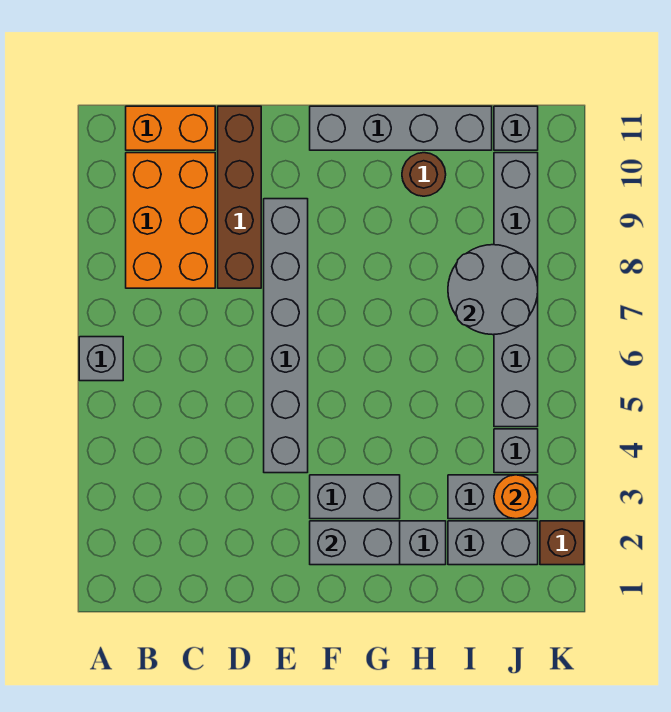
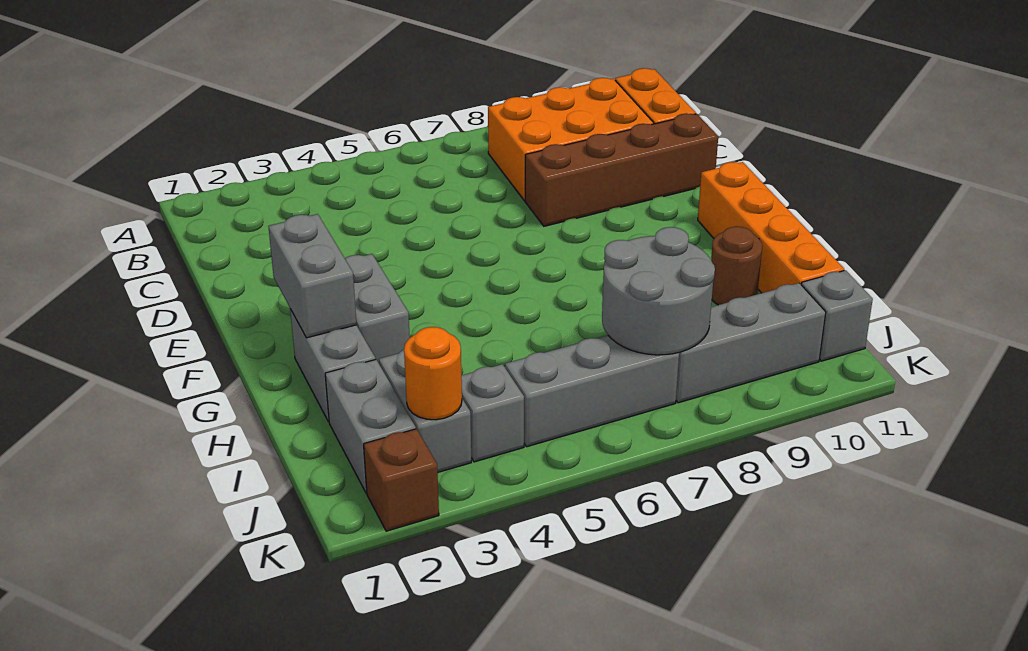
grey brick A6 level 1 -> none
grey brick E4:E9 level 1 -> none
grey brick F11:I11 level 1 -> orange brick F11:I11 level 1

